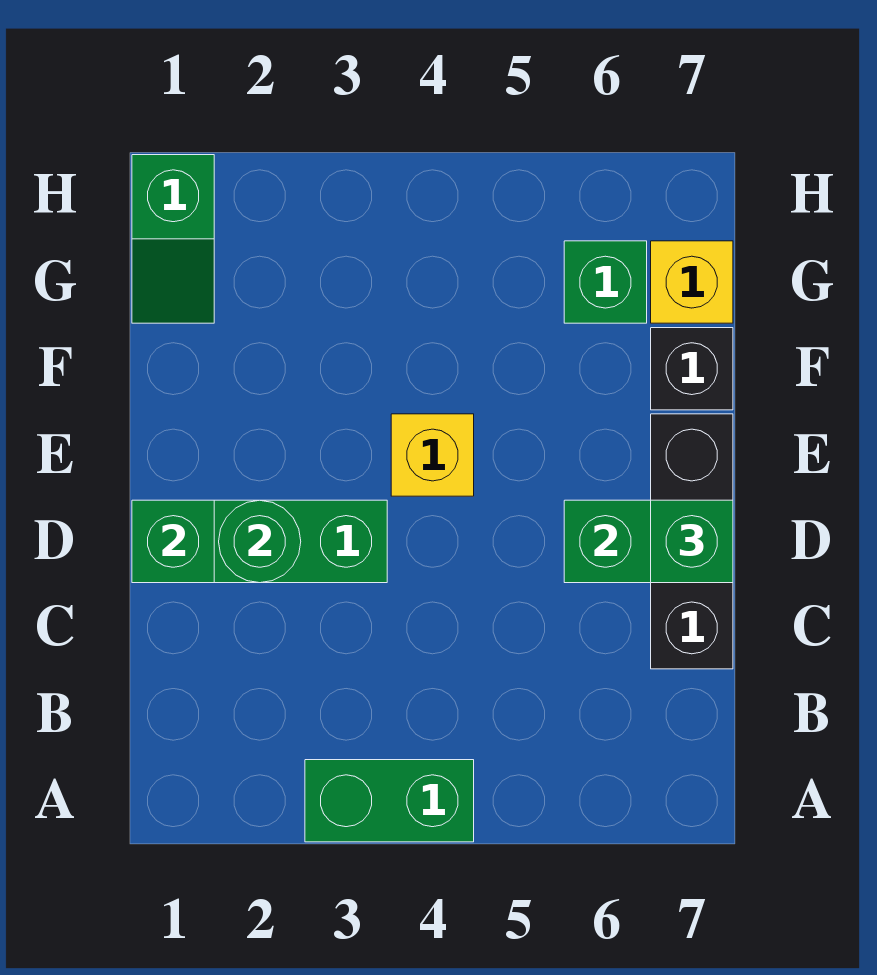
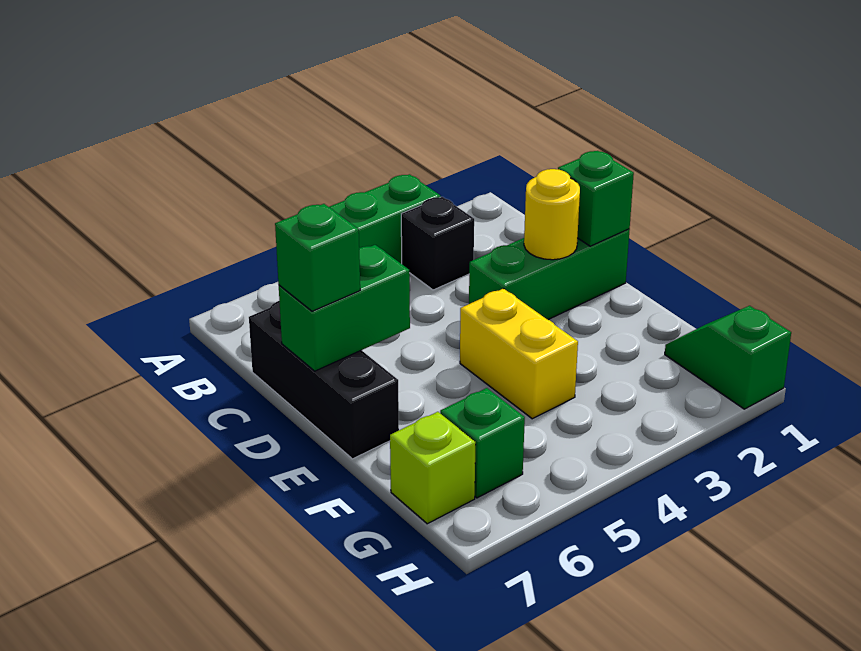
green round brick D2 level 2 -> yellow round brick D2 level 2
yellow brick E4 level 1 -> yellow brick E4:F4 level 1
black brick F7 level 1 -> black brick B3 level 1
yellow brick G7 level 1 -> lime brick G7 level 1

